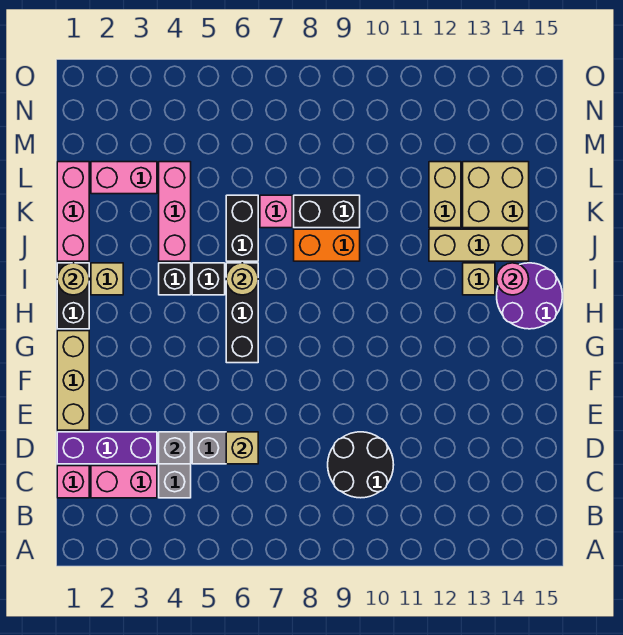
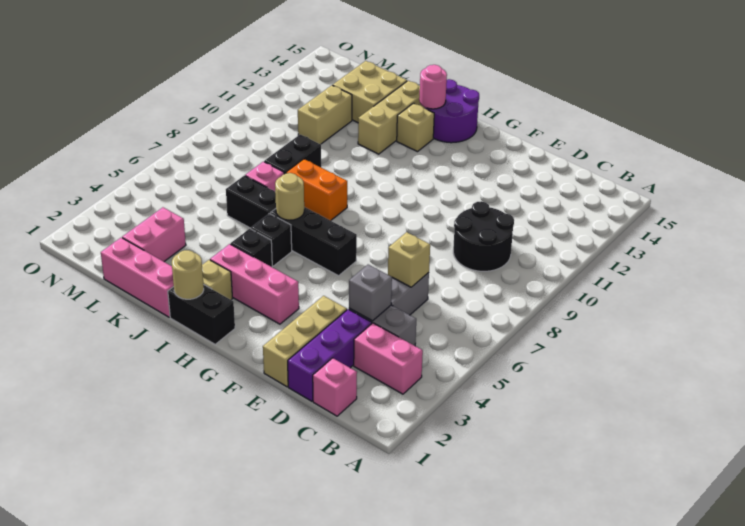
pink brick C2:C3 level 1 -> pink brick B3:C3 level 1
tan brick E1:G1 level 1 -> tan brick E1:E3 level 1
pink brick J4:L4 level 1 -> pink brick G3:I3 level 1
orange brick J8:J9 level 1 -> orange brick I8:J8 level 1
tan brick K12:L12 level 1 -> tan brick L11:L12 level 1

